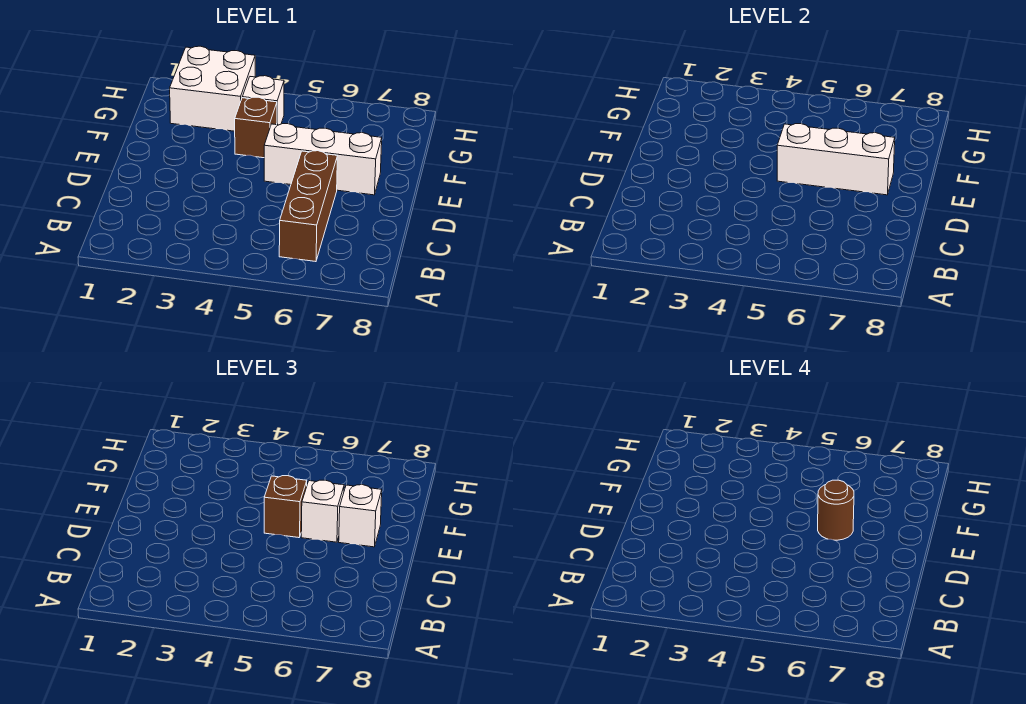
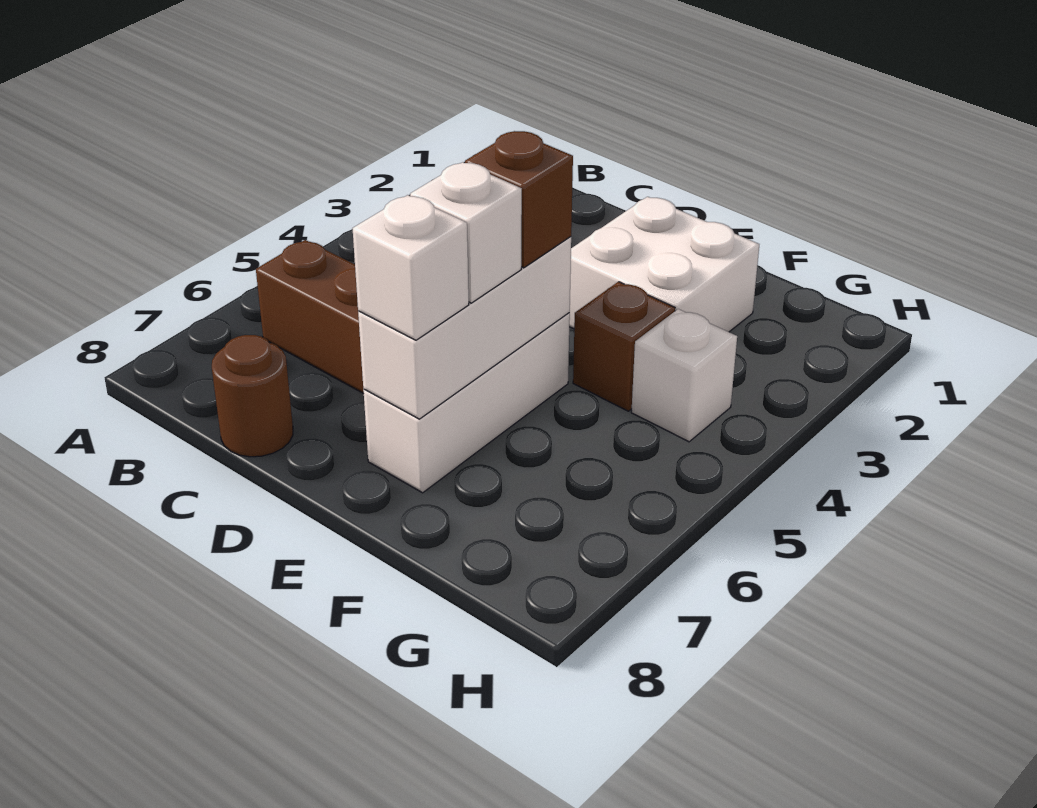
brown round brick E6 level 4 -> brown round brick C8 level 1
white brick G2:H3 level 1 -> white brick E2:F3 level 1

